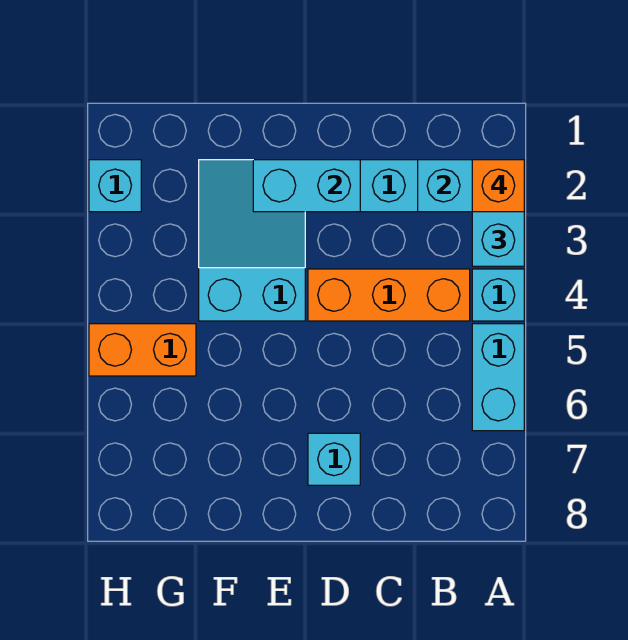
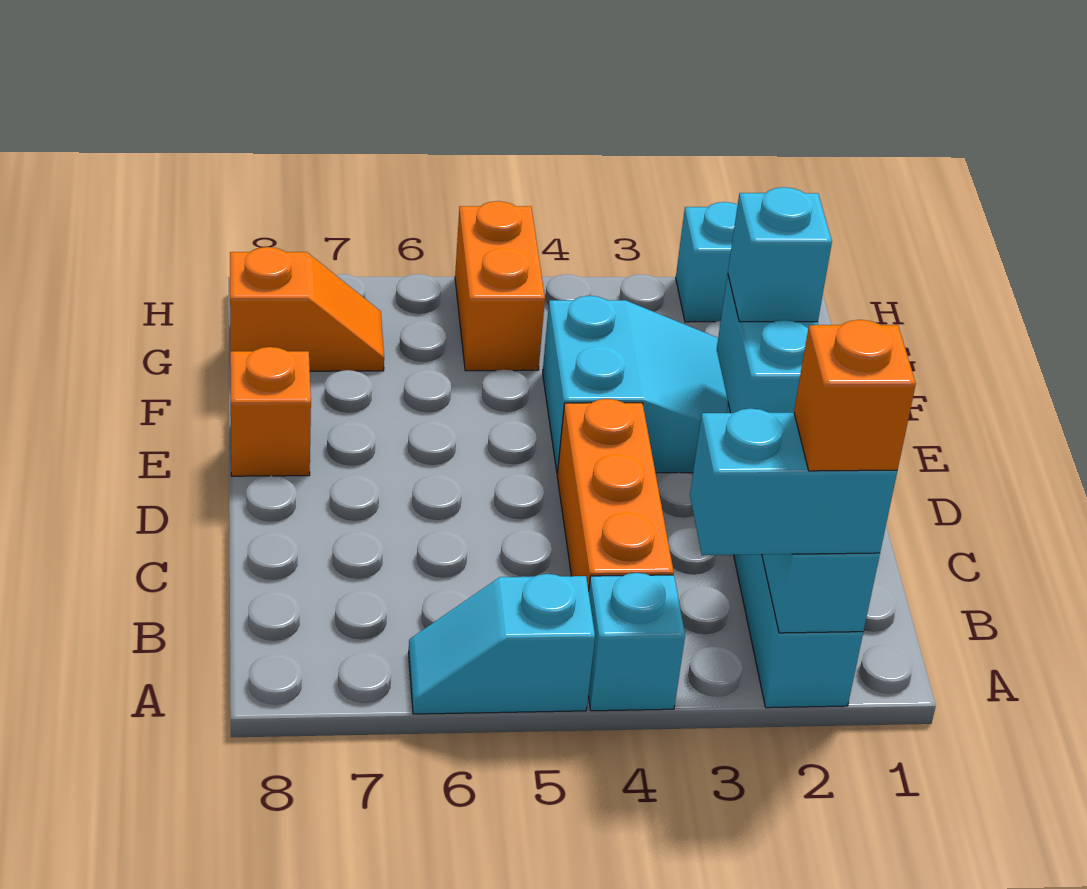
cyan brick A5:A6 level 1 -> cyan slope A5:A6 level 1 top 5
cyan brick D7 level 1 -> cyan brick E2 level 3
none -> orange brick E8 level 1
none -> orange slope G7:G8 level 1 top 8

